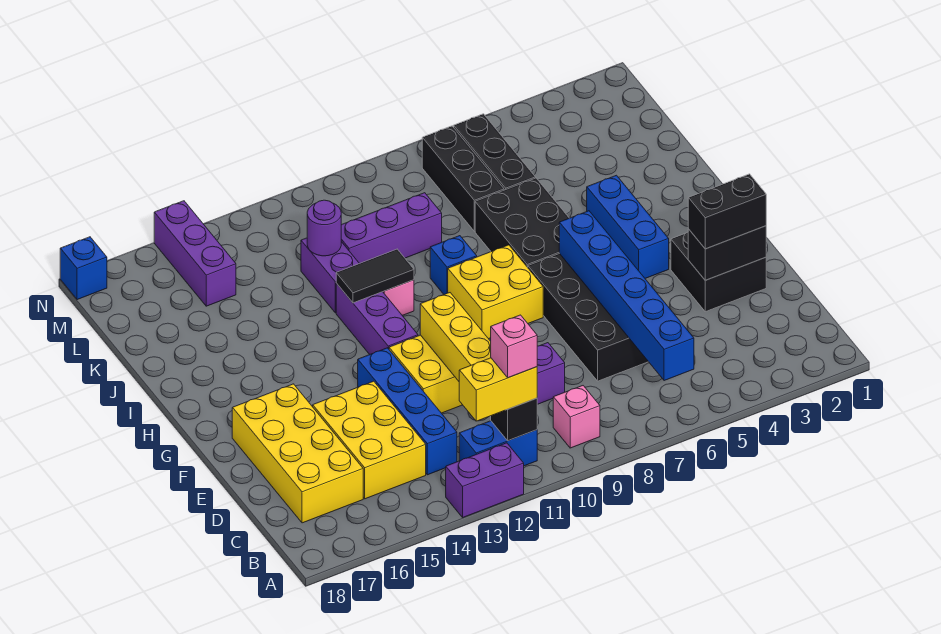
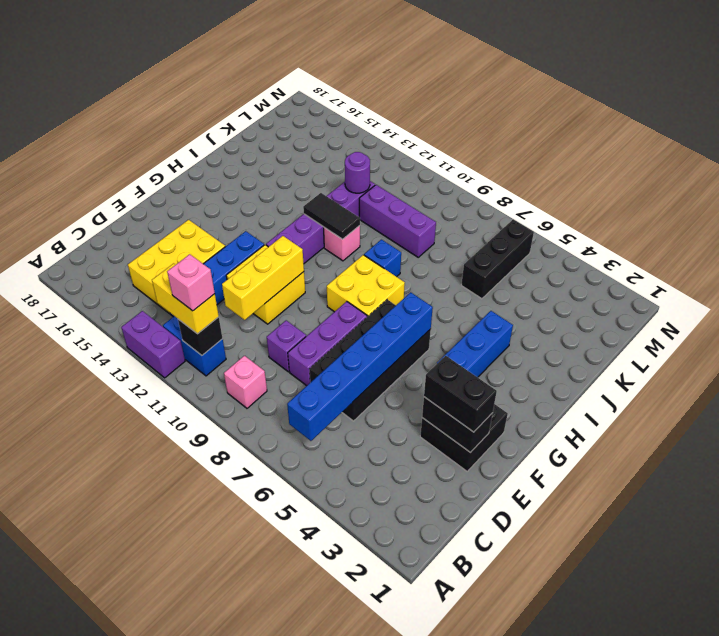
yellow brick C16:F17 level 1 -> none
black brick H6:J7 level 1 -> none
black brick K7:M7 level 1 -> none
purple brick L15:N15 level 1 -> purple brick D8:F8 level 1
blue brick N18 level 1 -> none

